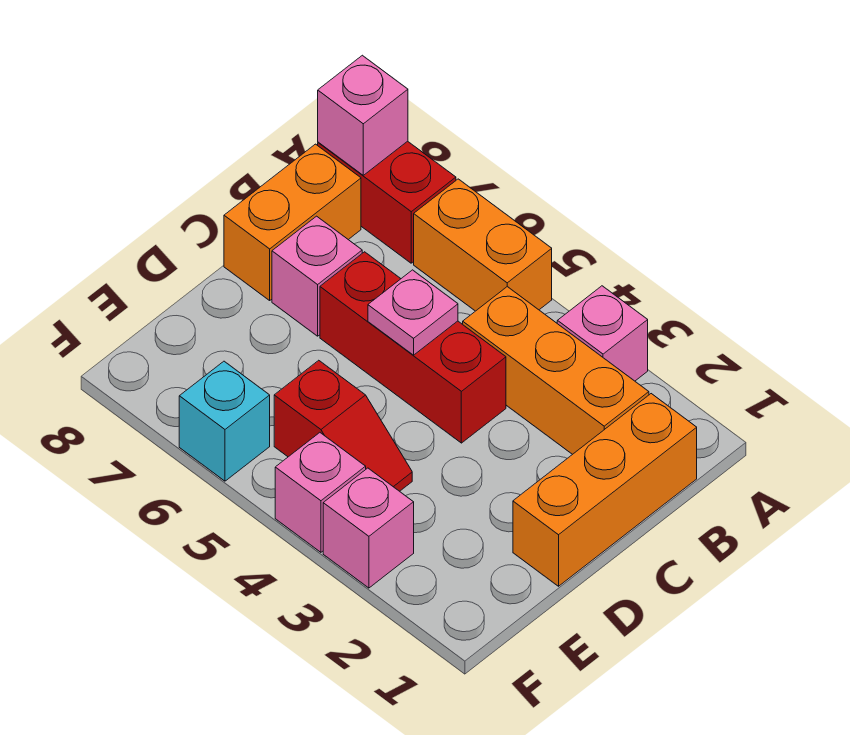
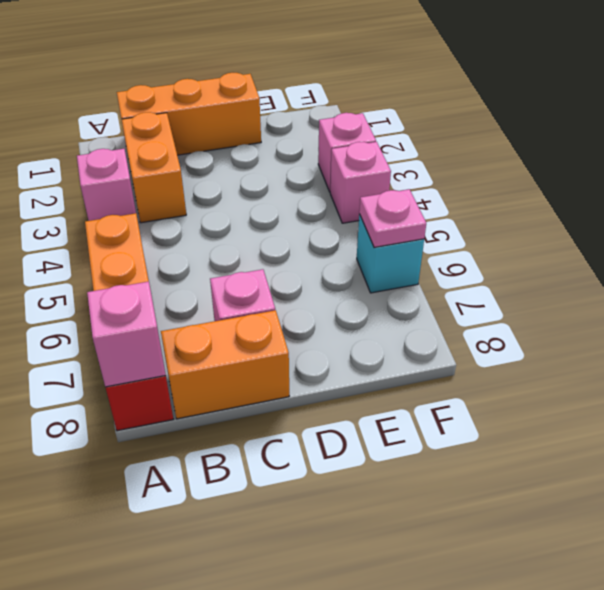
orange brick B2:B4 level 1 -> orange brick B2:B3 level 1
red brick C4:C6 level 1 -> none
pink plate C5 level 2 -> pink plate F6 level 2
red slope E4:E5 level 1 top 5 -> none

